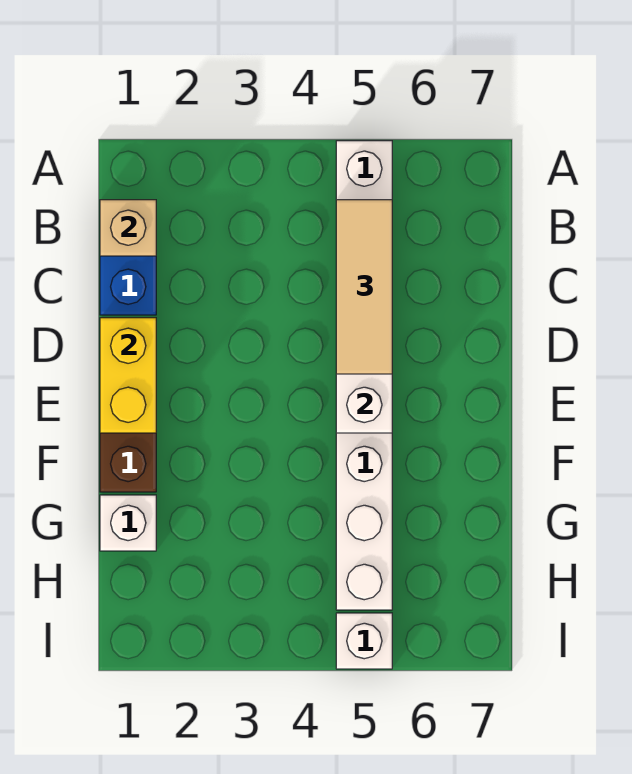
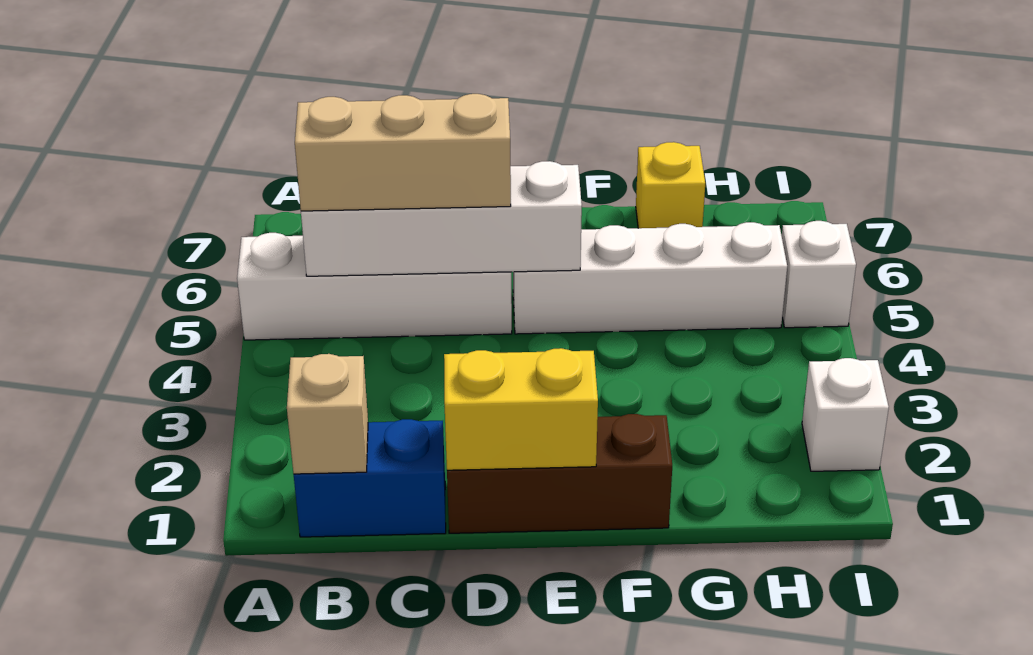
tan tile B5:D5 level 3 -> tan brick B5:D5 level 3
white brick G1 level 1 -> white brick I2 level 1
none -> yellow brick G7 level 1

